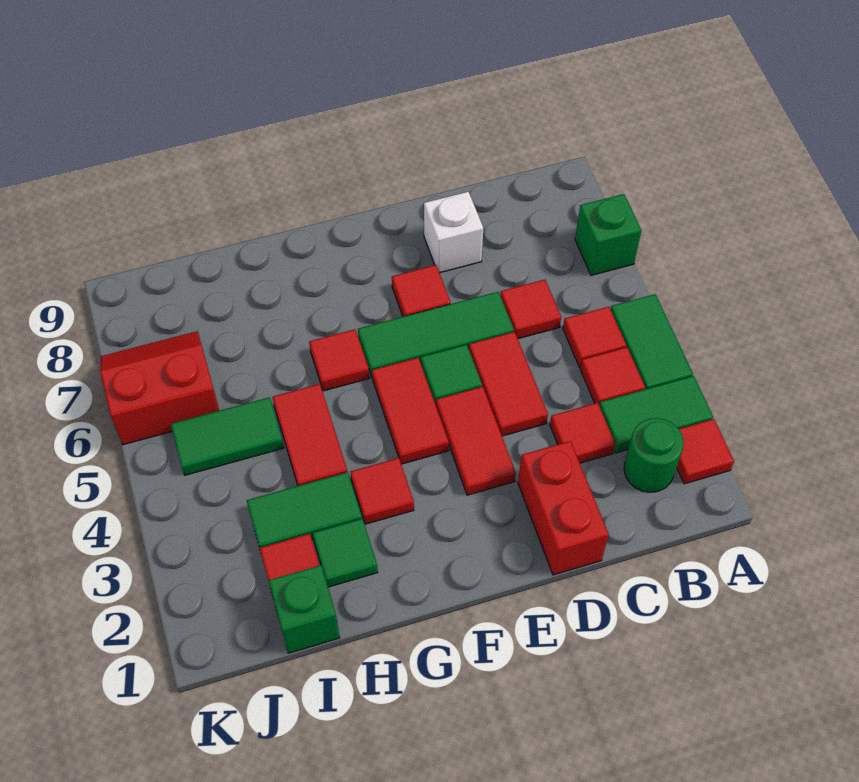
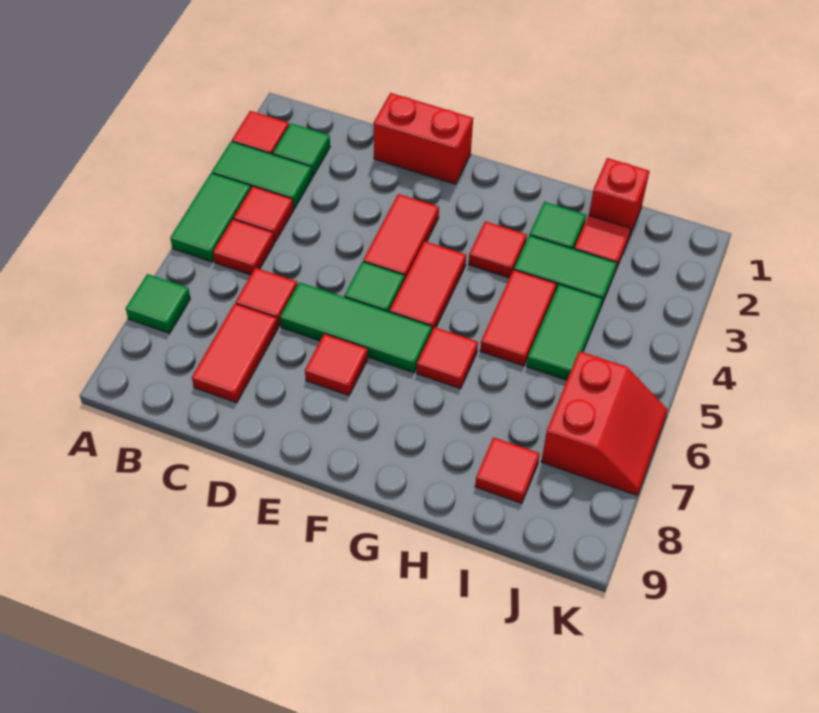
green brick A7 level 1 -> green tile A7 level 1
green round brick B2 level 1 -> green tile B2 level 1
red tile C3 level 1 -> red tile I8 level 1
red brick D1:D2 level 1 -> red brick D1:E1 level 1
red tile D4:D5 level 1 -> red tile C7:C8 level 1
white brick D8 level 1 -> none
green brick I1 level 1 -> red brick I1 level 1
green tile I5:J5 level 1 -> green tile I4:I5 level 1
red slope J6:K7 level 1 top 6 -> red slope J6:K7 level 1 top J

